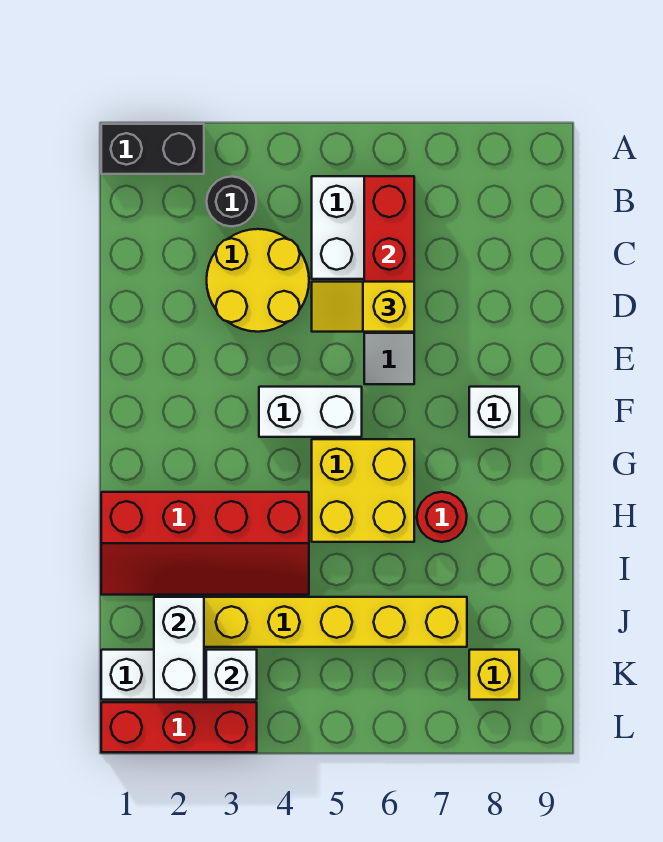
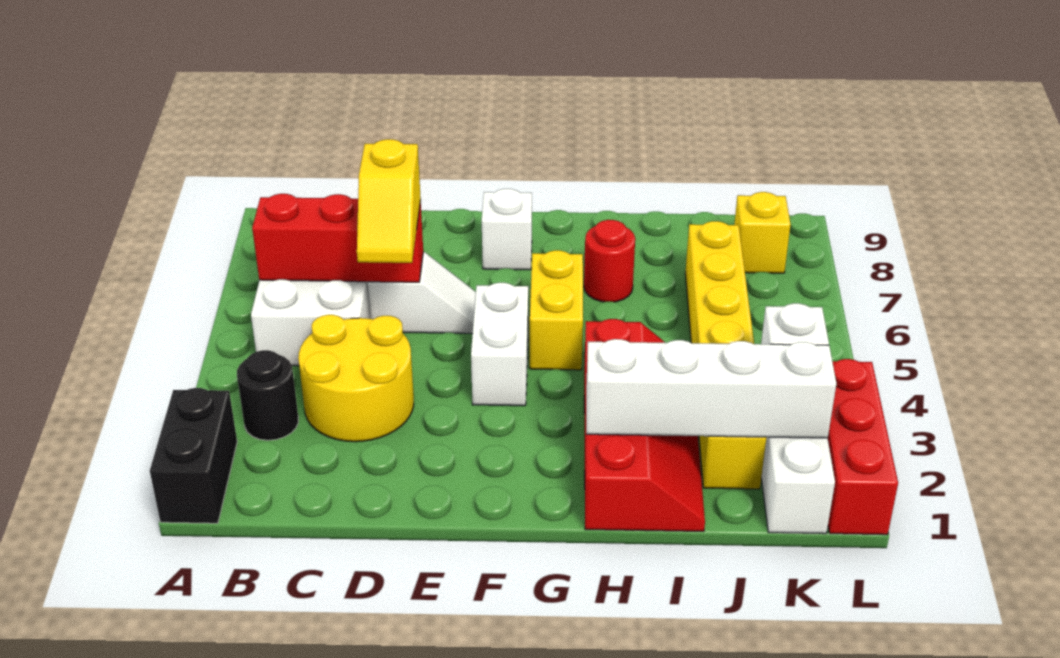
yellow brick G5:H6 level 1 -> yellow brick G5:G6 level 1
white brick J2:K2 level 2 -> white brick H2:K2 level 2

